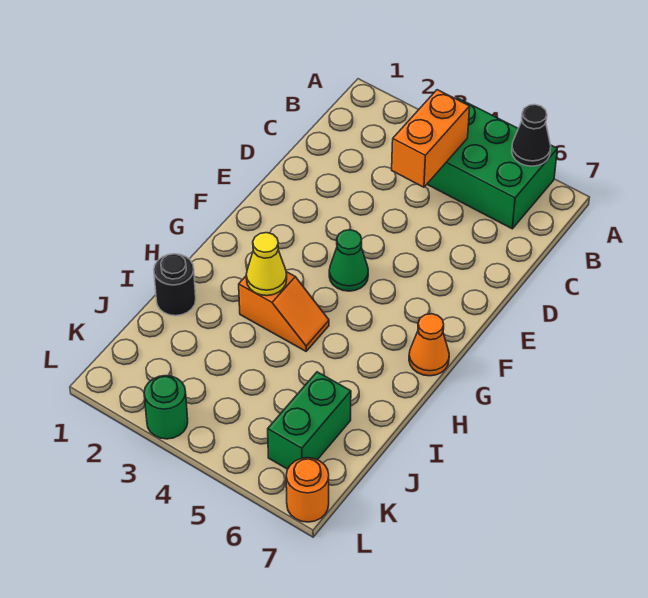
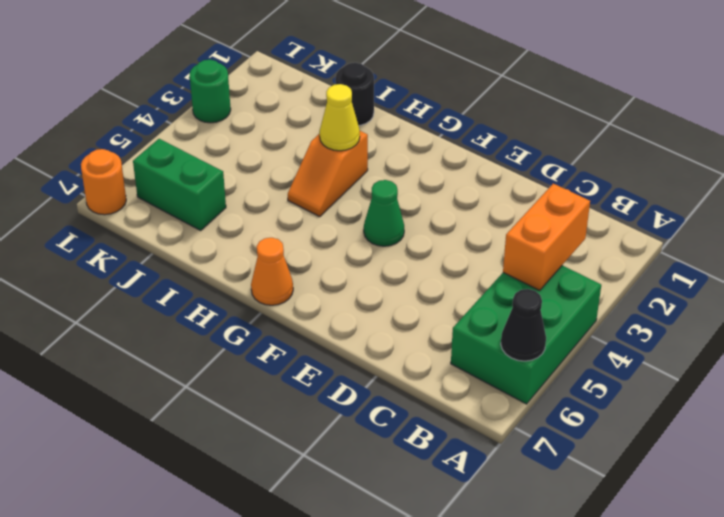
orange brick B4:C4 level 2 -> orange brick B3:B4 level 2

